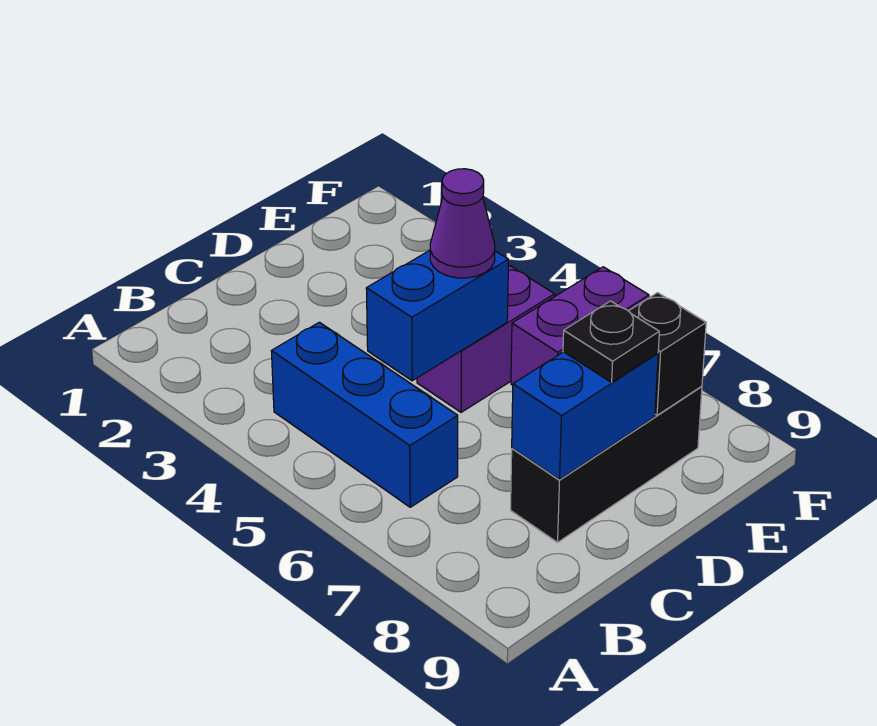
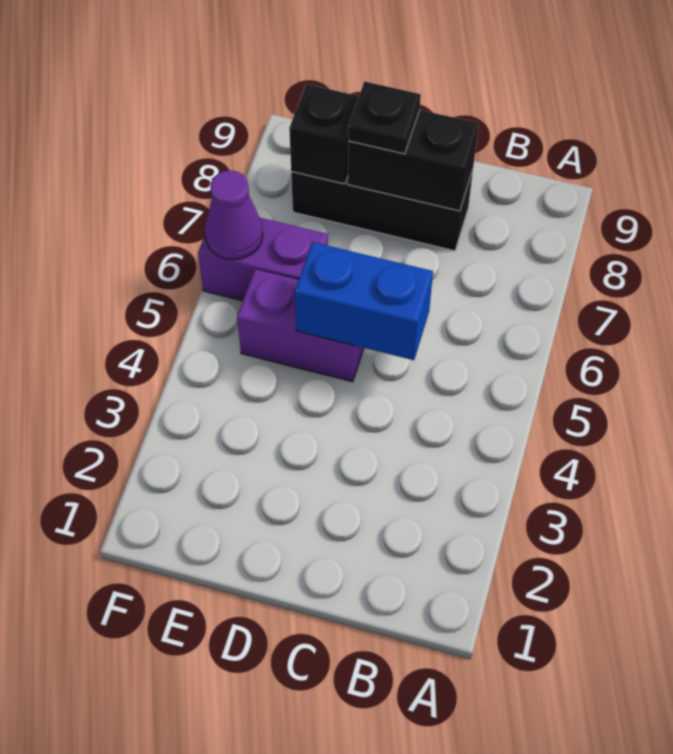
blue brick B4:B6 level 1 -> none
blue brick C8:D8 level 2 -> black brick C8:D8 level 2
purple cone D5 level 3 -> purple cone F6 level 2

